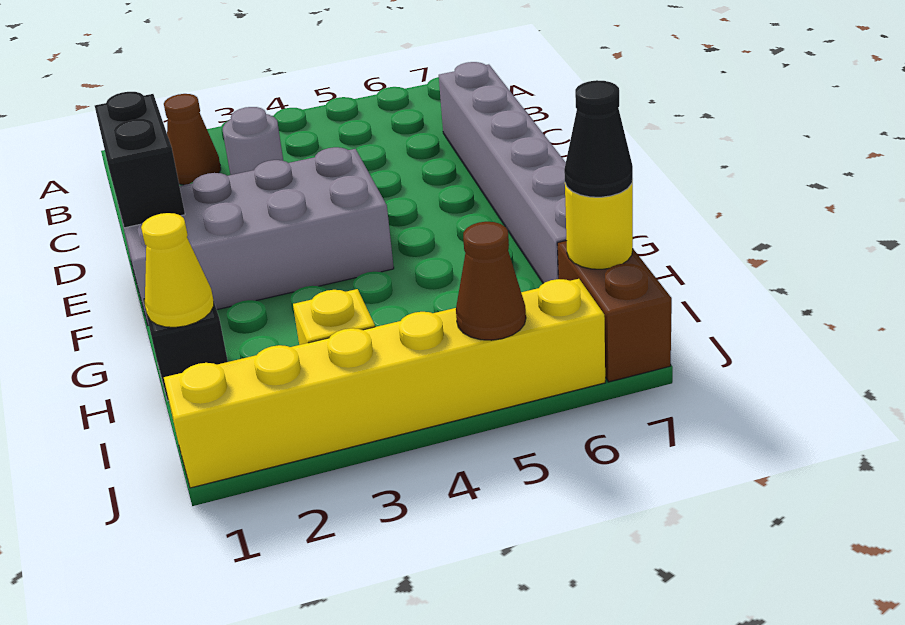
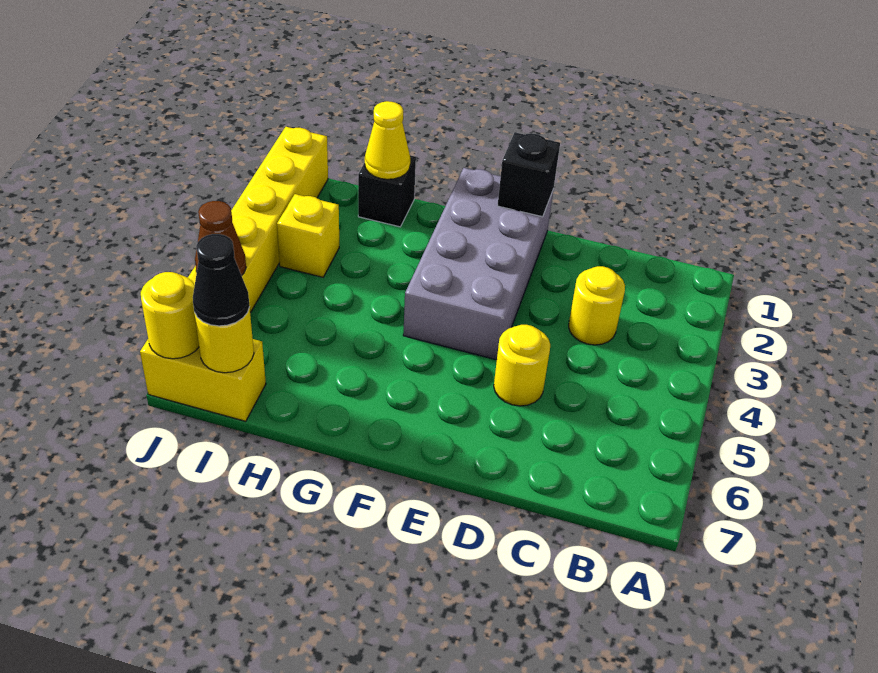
brown cone B2 level 1 -> none
grey round brick C3 level 1 -> yellow round brick C3 level 1
grey brick C7:H7 level 1 -> none
black brick D1:E1 level 2 -> black brick E1 level 2
none -> yellow round brick D5 level 1
brown brick I7:J7 level 1 -> yellow brick I7:J7 level 1
none -> yellow round brick J7 level 2

